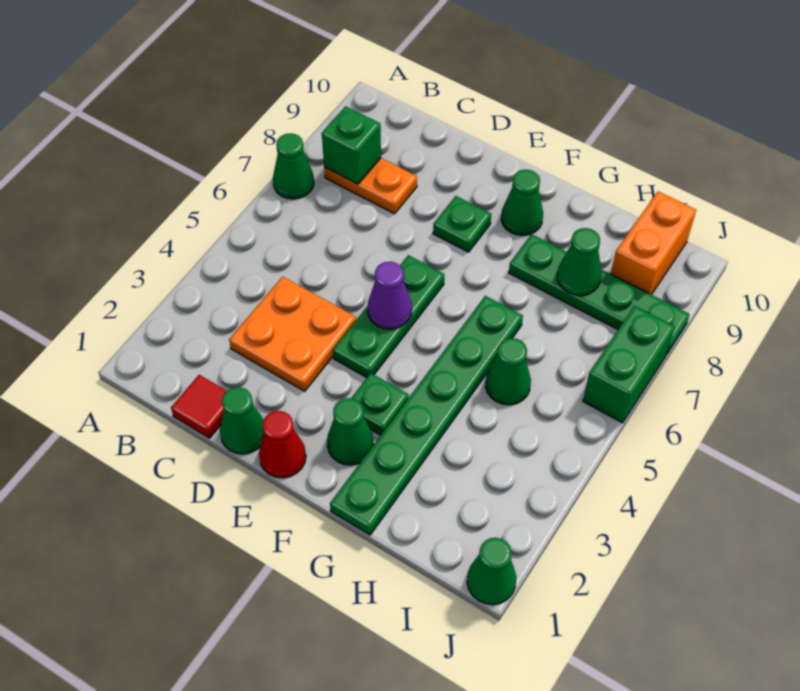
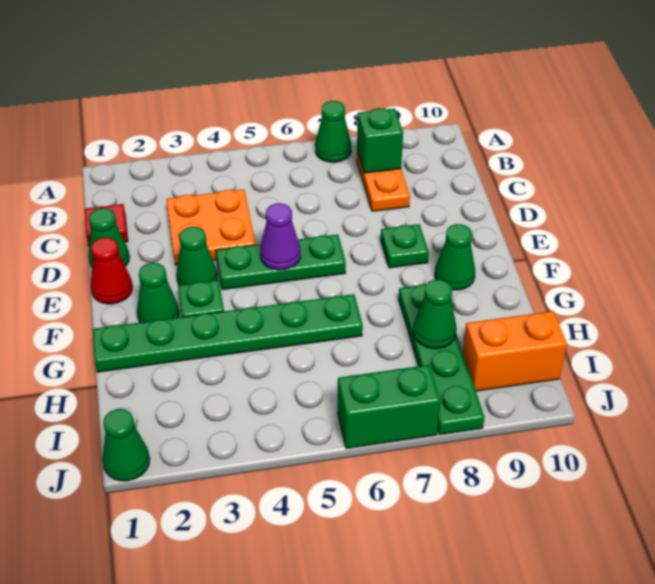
green cone H5 level 1 -> green cone E3 level 1

